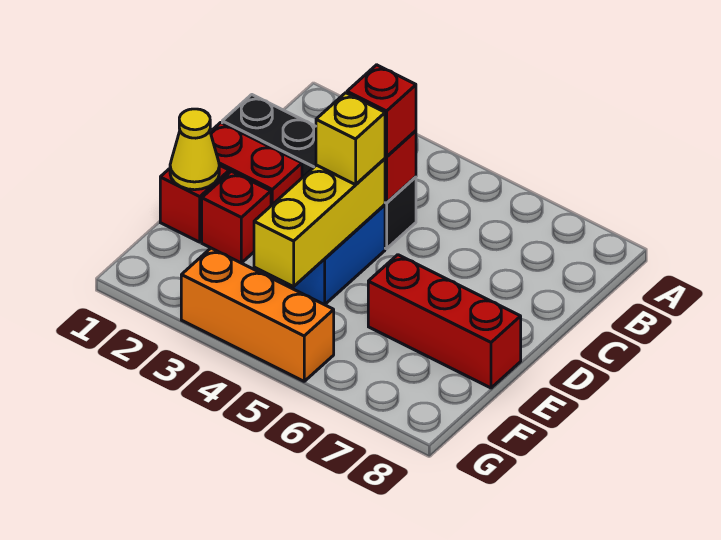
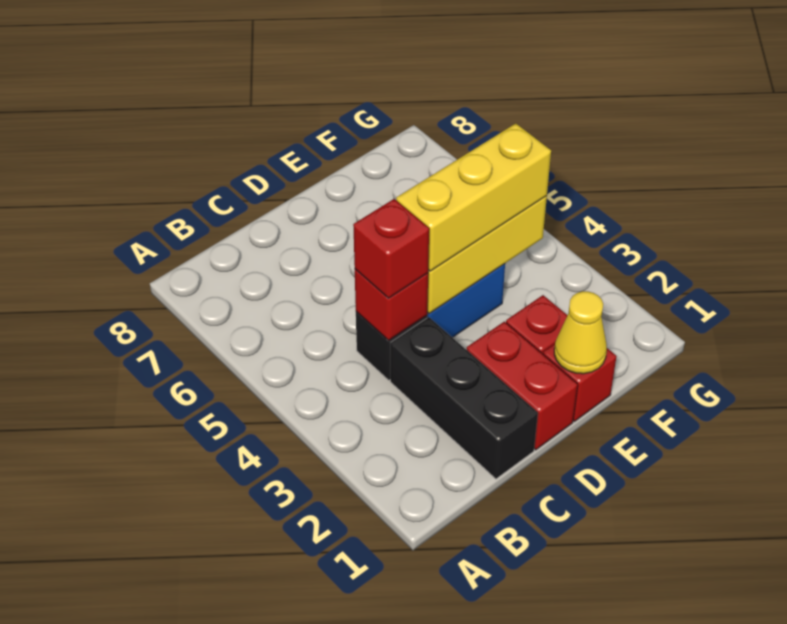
yellow brick D4 level 3 -> yellow brick D4:F4 level 3
red brick E6:E8 level 1 -> none
orange brick G3:G5 level 1 -> none

